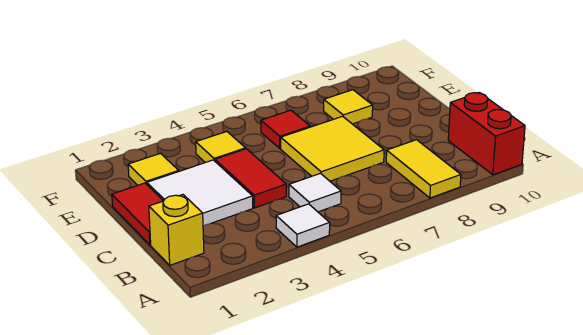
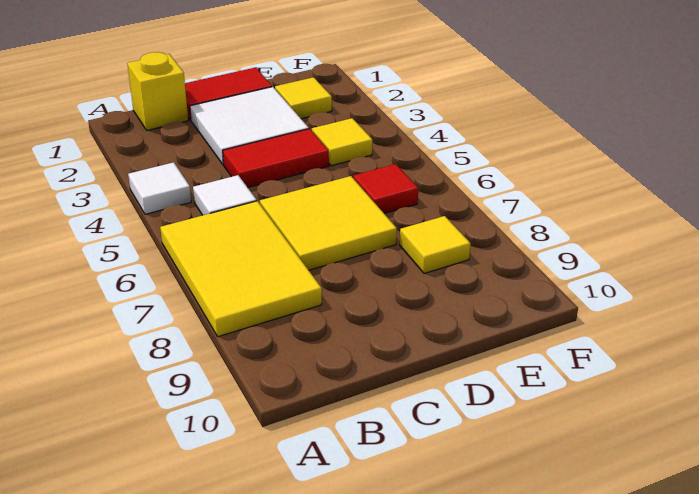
yellow tile A8:B8 level 1 -> yellow tile A6:B8 level 1
red brick A10:B10 level 1 -> none

